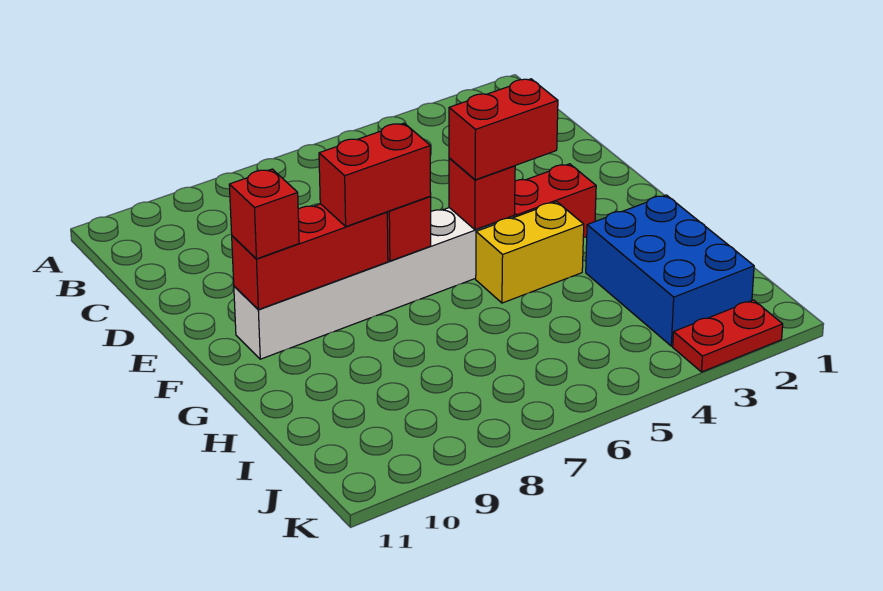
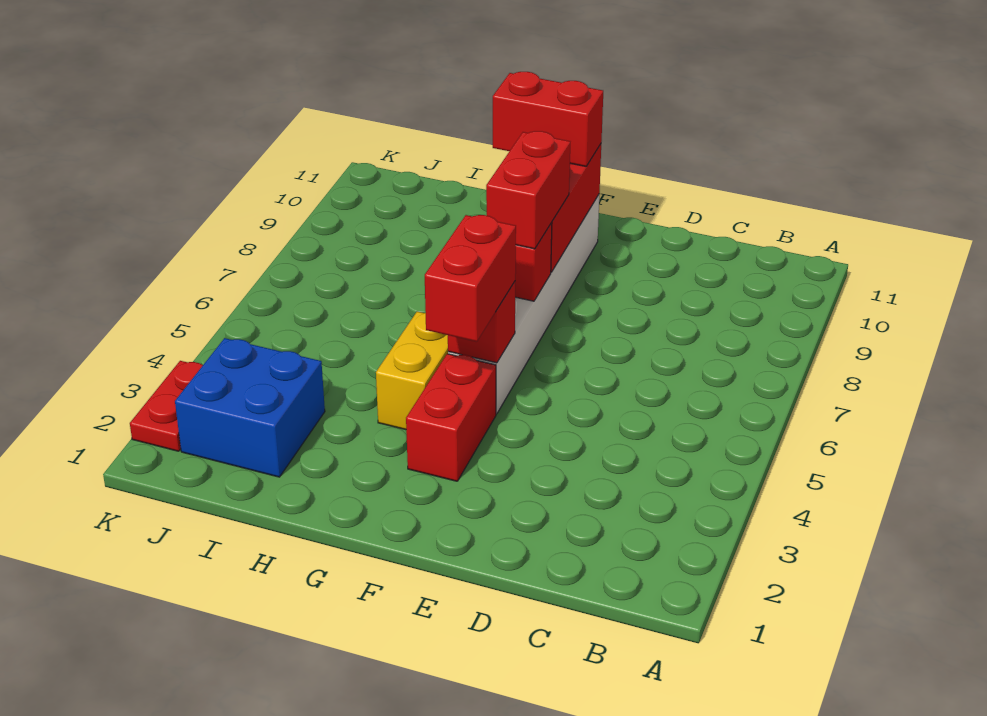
red brick F10 level 3 -> red brick F10:G10 level 3
blue brick H2:J3 level 1 -> blue brick I2:J3 level 1

